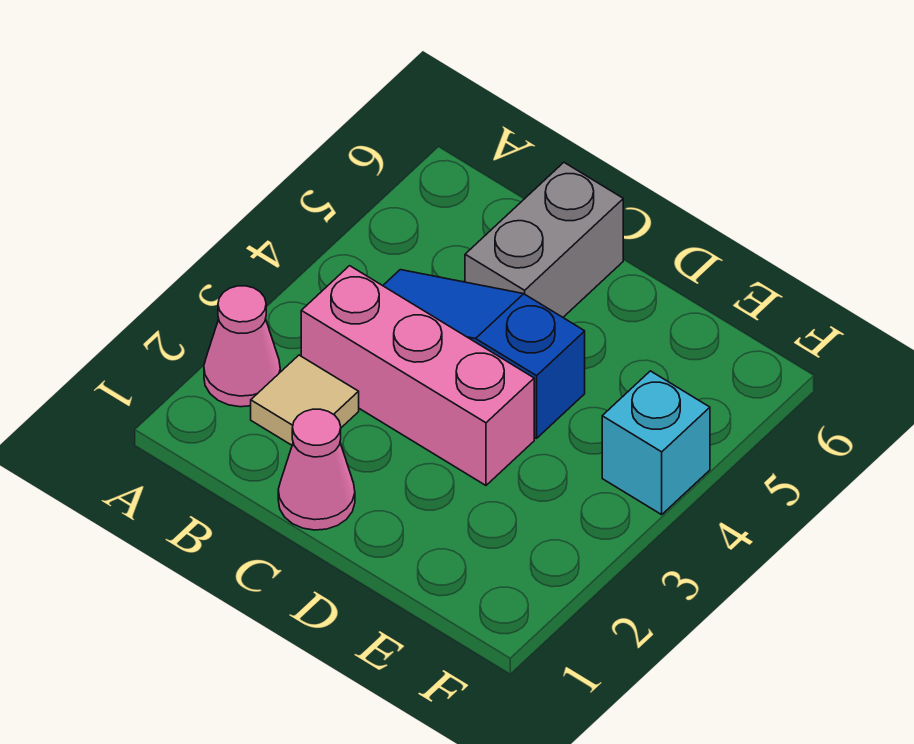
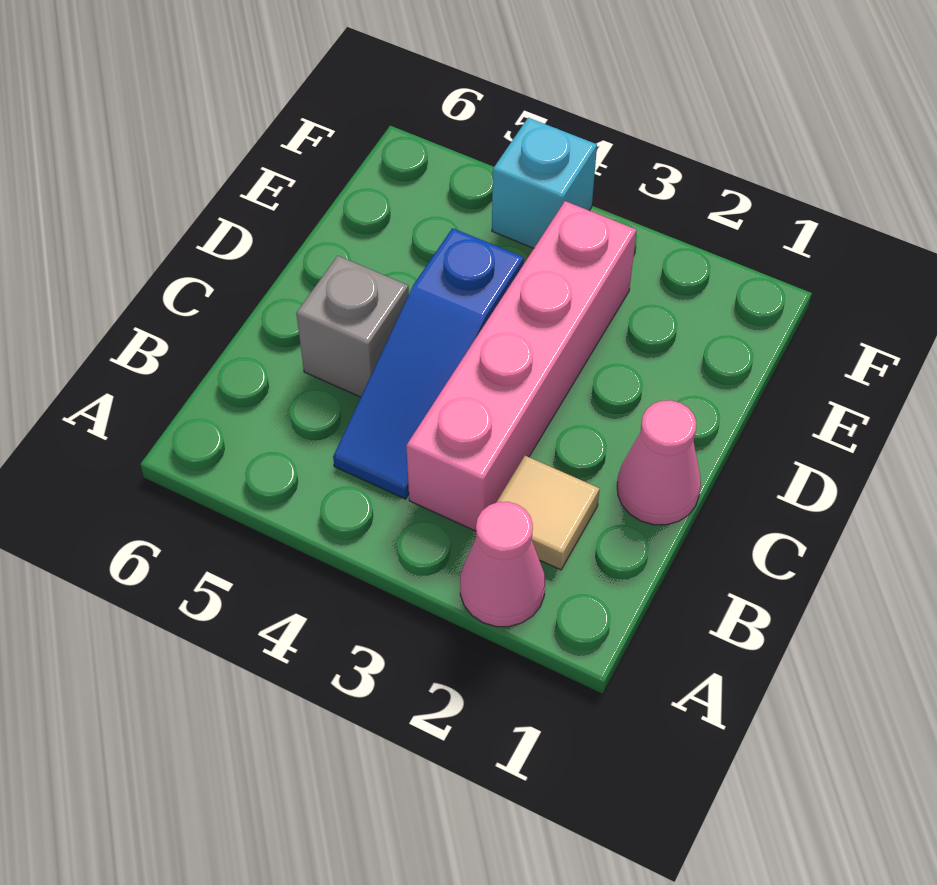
pink brick B3:D3 level 1 -> pink brick B3:E3 level 1
grey brick C5:C6 level 1 -> grey brick C5 level 1

